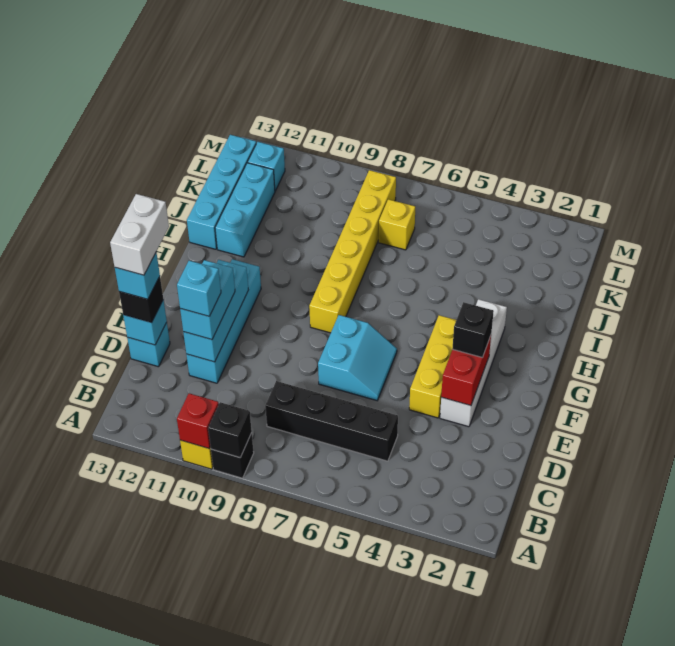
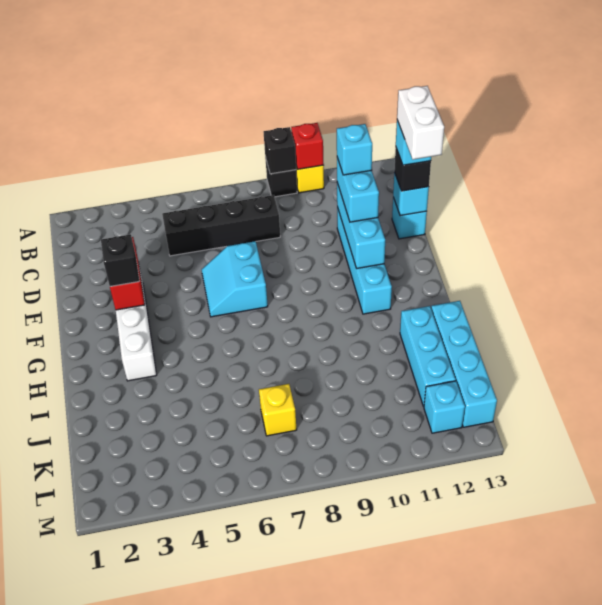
yellow brick E4:G4 level 1 -> none
yellow brick G8:L8 level 1 -> none

